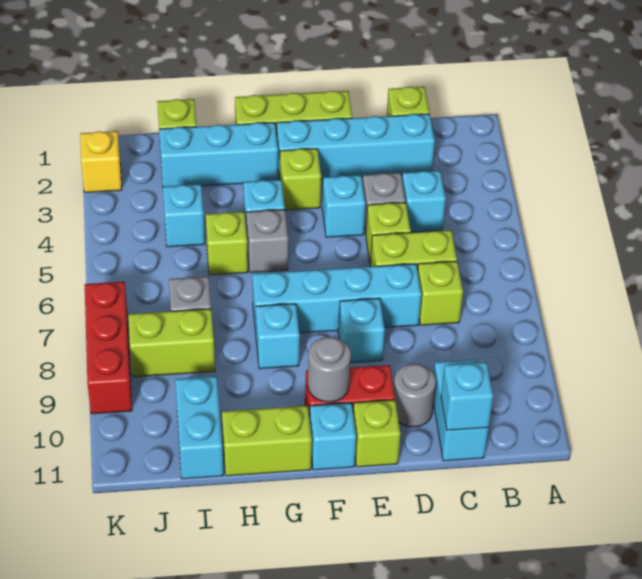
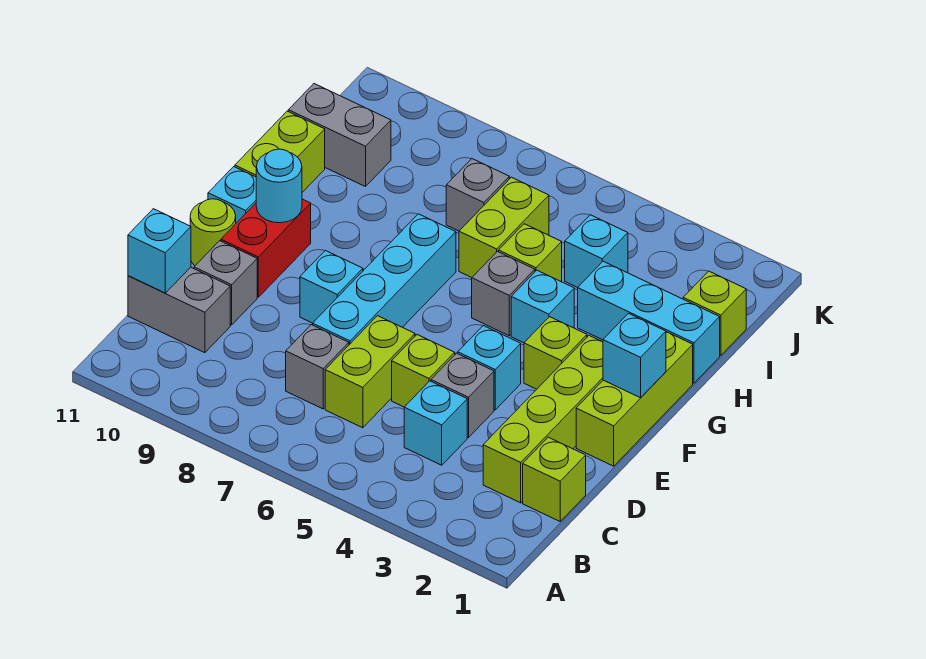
cyan brick C2:F2 level 1 -> lime brick C2:F2 level 1
lime brick C7 level 1 -> grey brick C7 level 1
cyan brick C10:C11 level 1 -> grey brick C10:C11 level 1
grey round brick D10 level 1 -> grey brick D10 level 1
lime brick E11 level 1 -> lime round brick E11 level 1
grey round brick F10 level 2 -> cyan round brick F10 level 2
cyan brick G2:I2 level 1 -> cyan brick H1:H3 level 1
cyan brick G8 level 1 -> cyan brick F1 level 2
lime brick I8:J8 level 1 -> lime brick H6:I6 level 1
cyan brick I10:I11 level 1 -> grey brick I10:I11 level 1
yellow brick K2 level 1 -> none
red brick K7:K9 level 1 -> none

